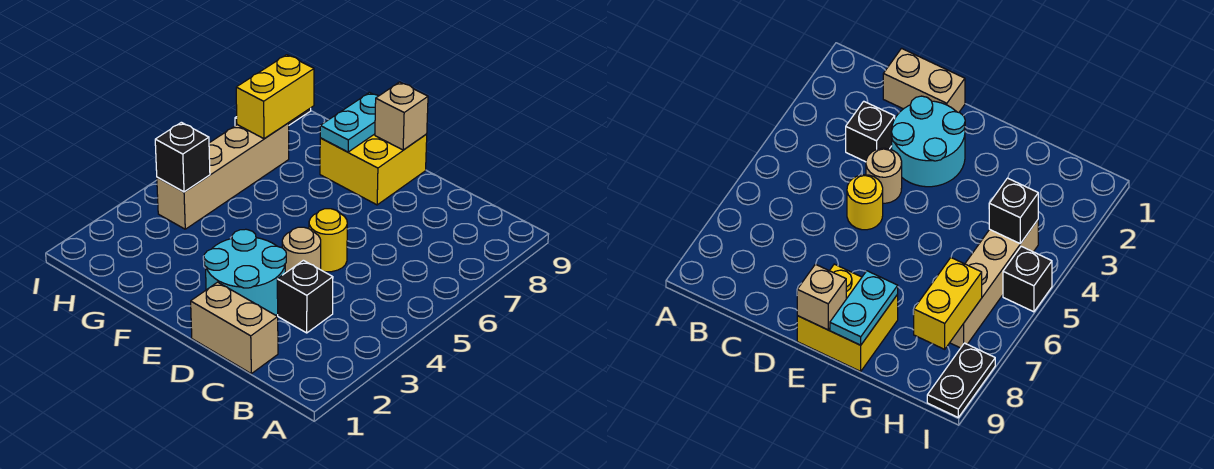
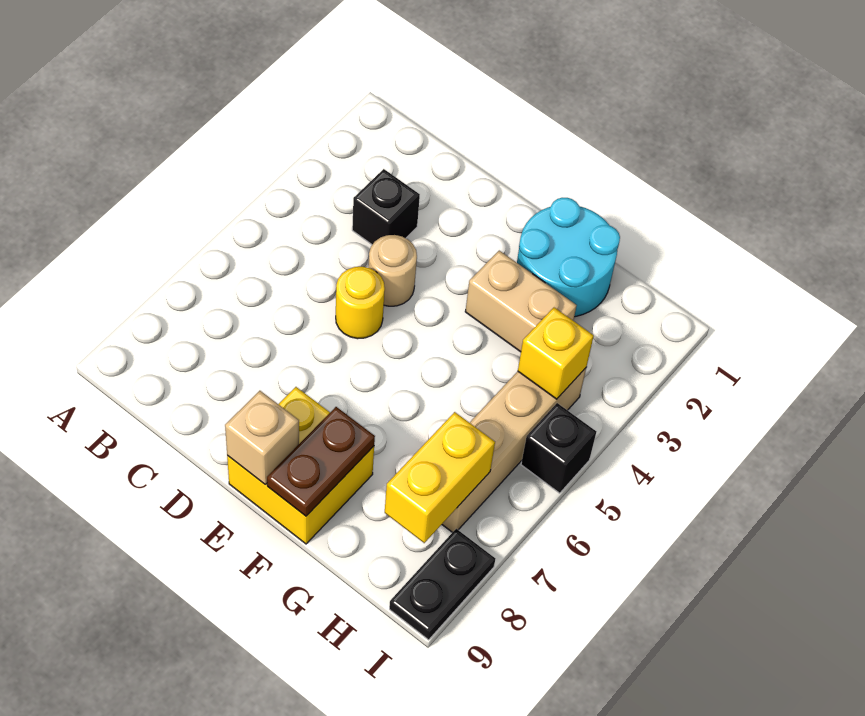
tan brick C1:D1 level 1 -> tan brick F3:G3 level 1
cyan round brick D2:E3 level 1 -> cyan round brick F1:G2 level 1
cyan plate F8:F9 level 2 -> brown plate F8:F9 level 2
black brick H4 level 2 -> yellow brick H4 level 2

